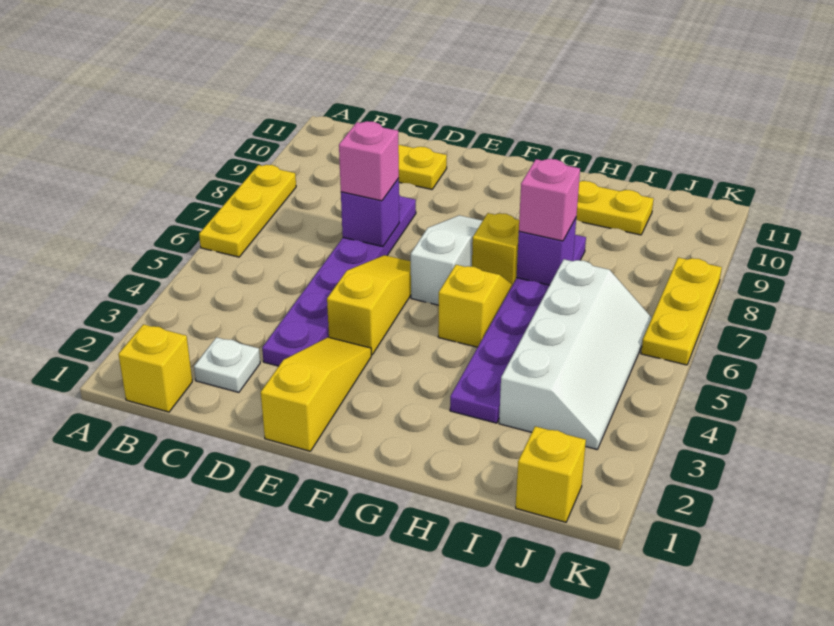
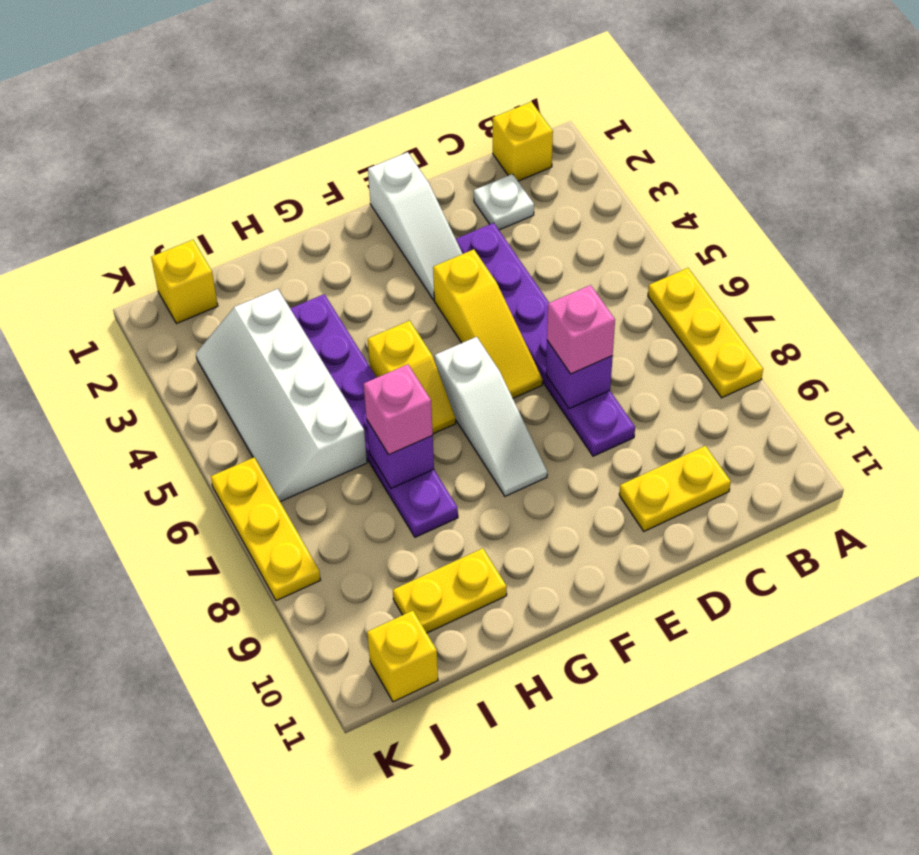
yellow slope E1:E3 level 1 top 1 -> white slope E1:E3 level 1 top 1
yellow brick G7 level 1 -> yellow brick J11 level 1

